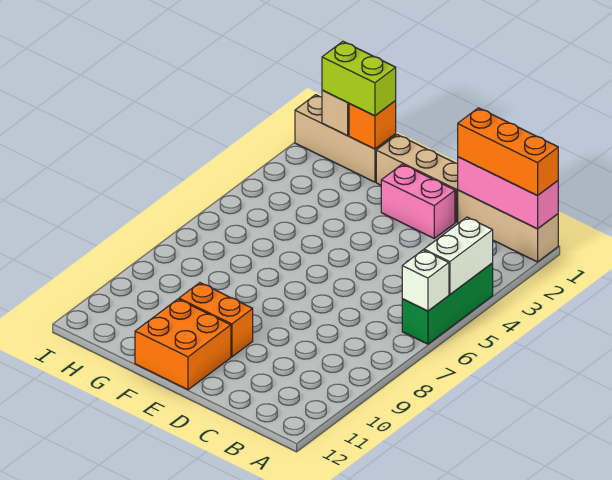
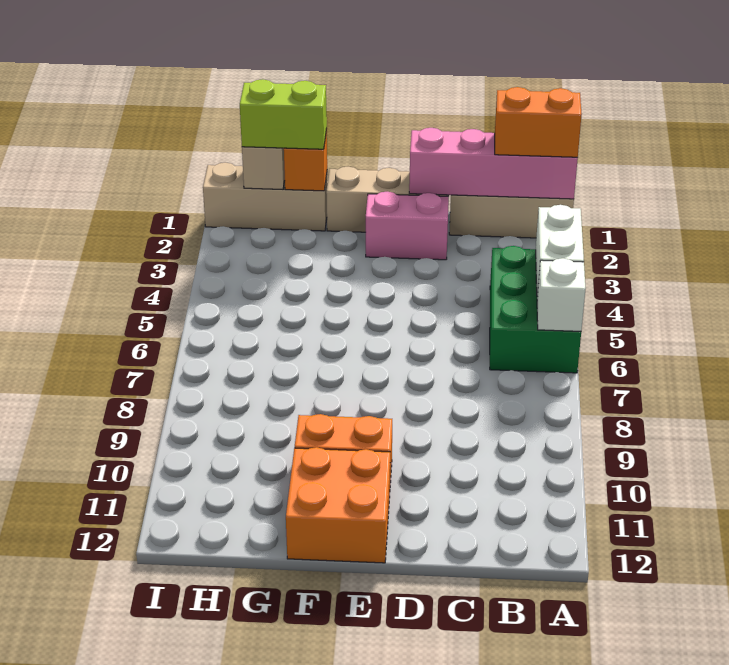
pink brick A1:C1 level 2 -> pink brick A1:D1 level 2
orange brick A1:C1 level 3 -> orange brick A1:B1 level 3
green brick A4:A6 level 1 -> green brick A4:B6 level 1

